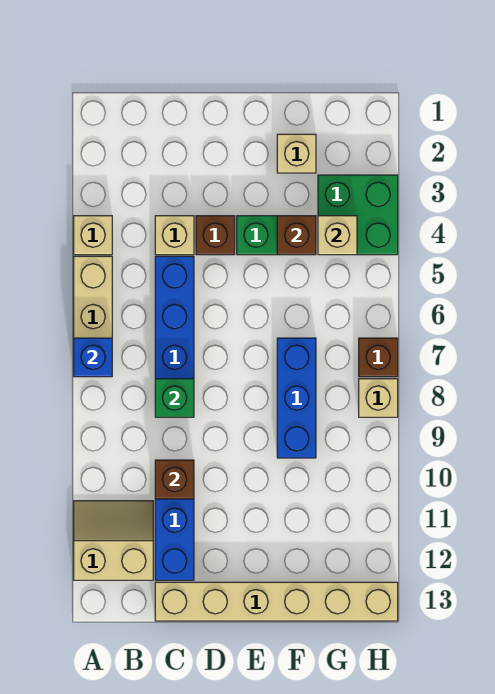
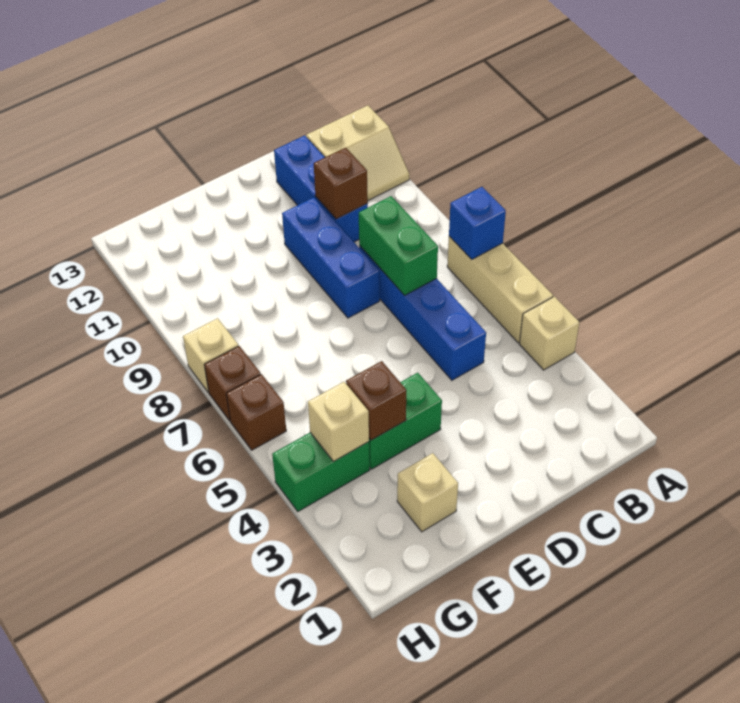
tan brick C4 level 1 -> none
green brick C8 level 2 -> green brick C7:C8 level 2
tan brick C13:H13 level 1 -> none
brown brick D4 level 1 -> brown brick H6 level 1
blue brick F7:F9 level 1 -> blue brick D8:D10 level 1
green brick G3:H4 level 1 -> green brick G4:H4 level 1

